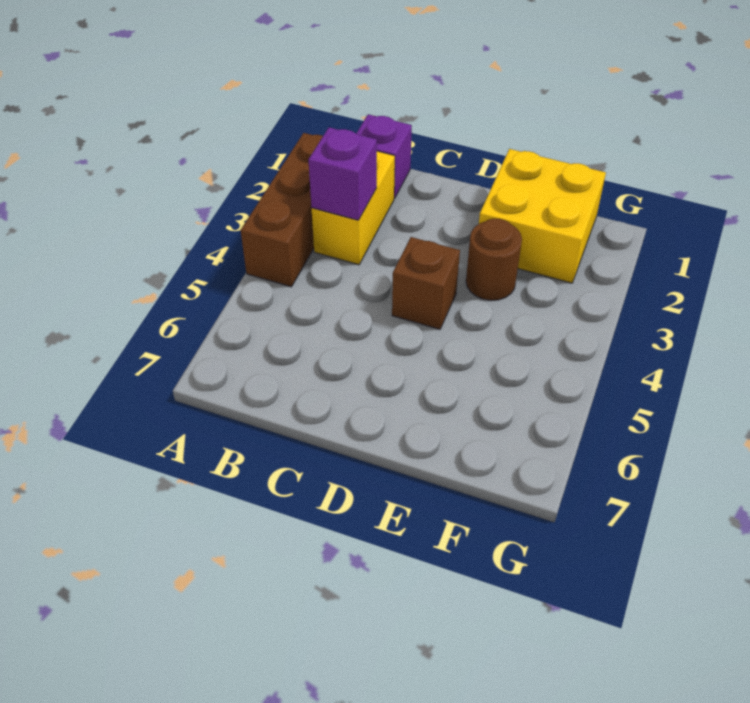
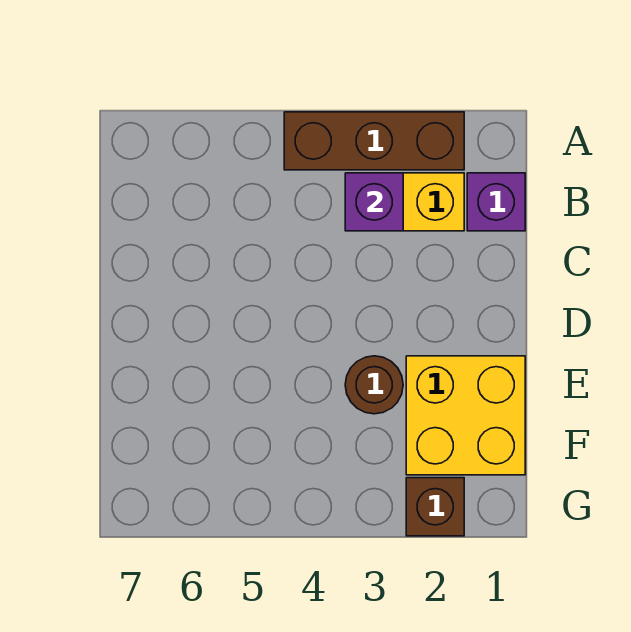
brown brick D4 level 1 -> brown brick G2 level 1

